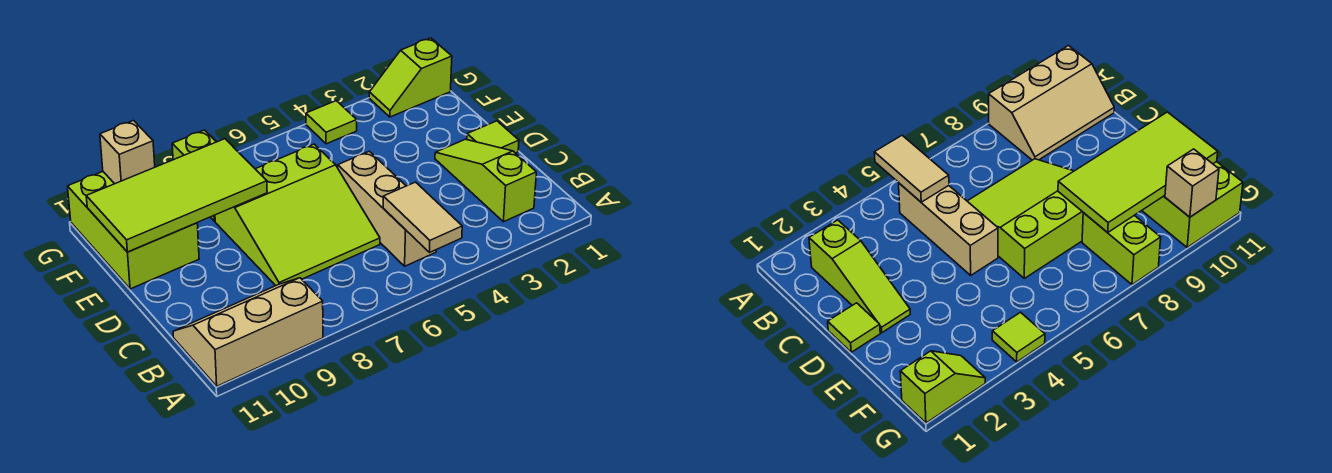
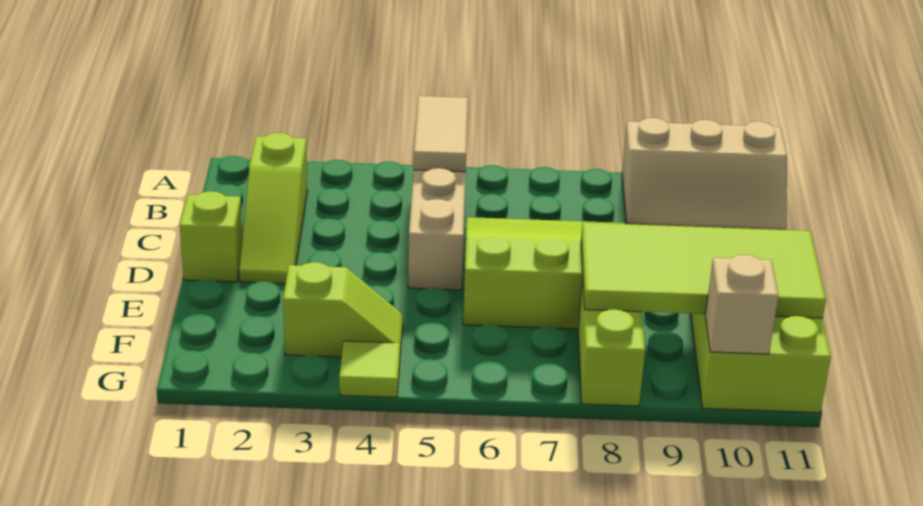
lime tile D1 level 1 -> lime brick D1 level 1
lime slope G1:G2 level 1 top 1 -> lime slope F3:F4 level 1 top 3

